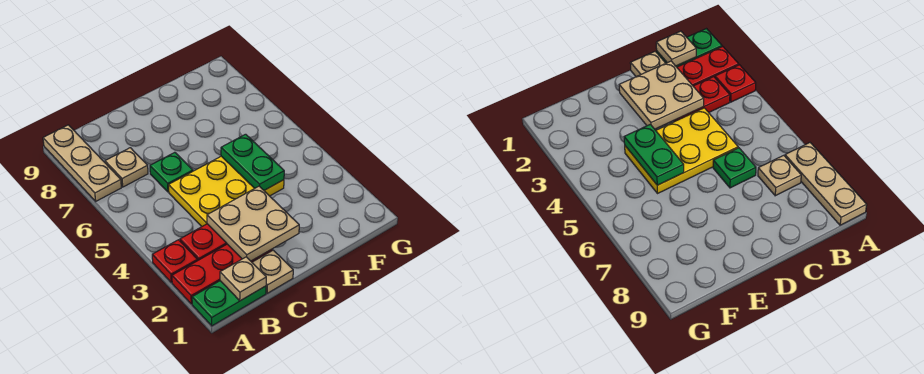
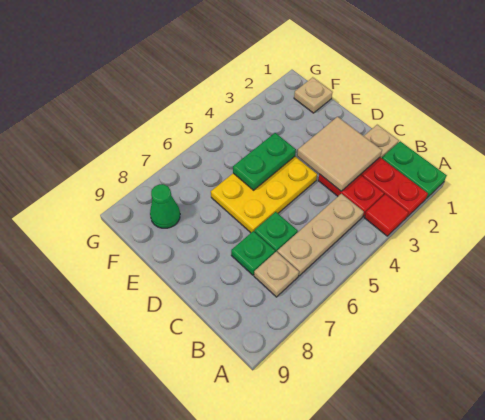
red plate A3 level 1 -> red tile A3 level 1
tan plate A7:A9 level 1 -> tan plate B4:B6 level 1
tan plate B1 level 2 -> tan plate F1 level 1
tan plate C2:D3 level 2 -> tan tile C2:D3 level 2
yellow plate C4:E5 level 1 -> yellow plate D4:E6 level 1
none -> green plate C7 level 1
none -> green cone F8 level 1

